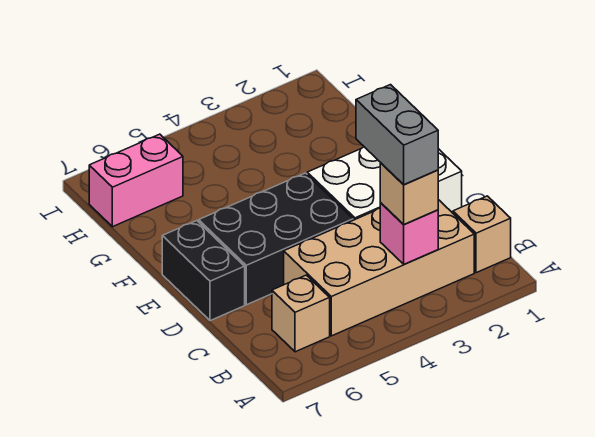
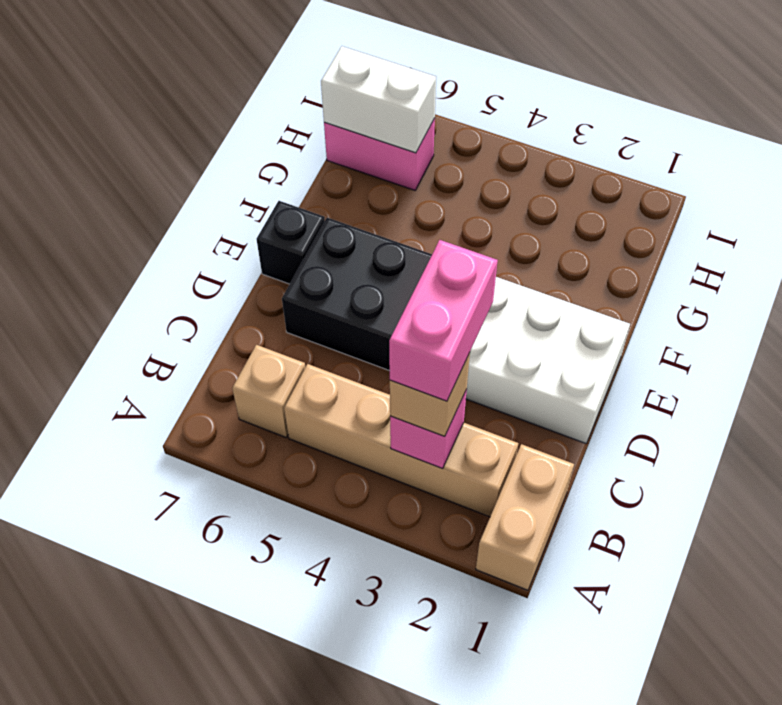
tan brick B1 level 1 -> tan brick A1:B1 level 1
tan brick B2:C5 level 1 -> tan brick B2:B5 level 1
grey brick B3:C3 level 4 -> pink brick B3:C3 level 4
black brick D7:E7 level 1 -> black brick E7 level 1
none -> white brick H6:H7 level 2

